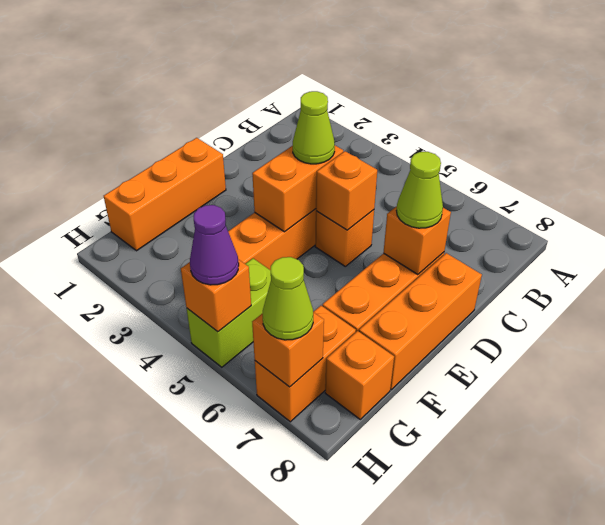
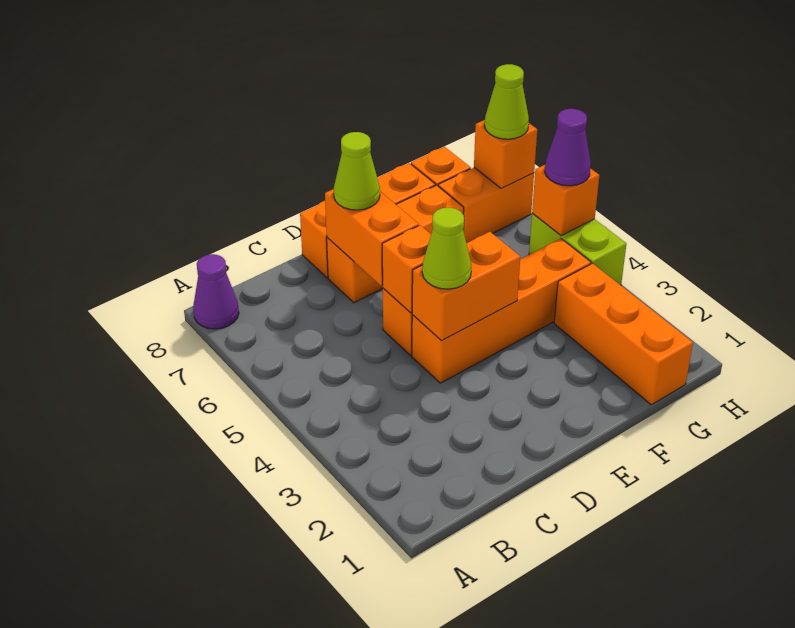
none -> purple cone A8 level 1
orange brick D7 level 2 -> orange brick D6:D7 level 2
orange brick E1:G1 level 1 -> orange brick G1:G3 level 1
lime brick G5:H5 level 1 -> lime brick H4:H5 level 1

